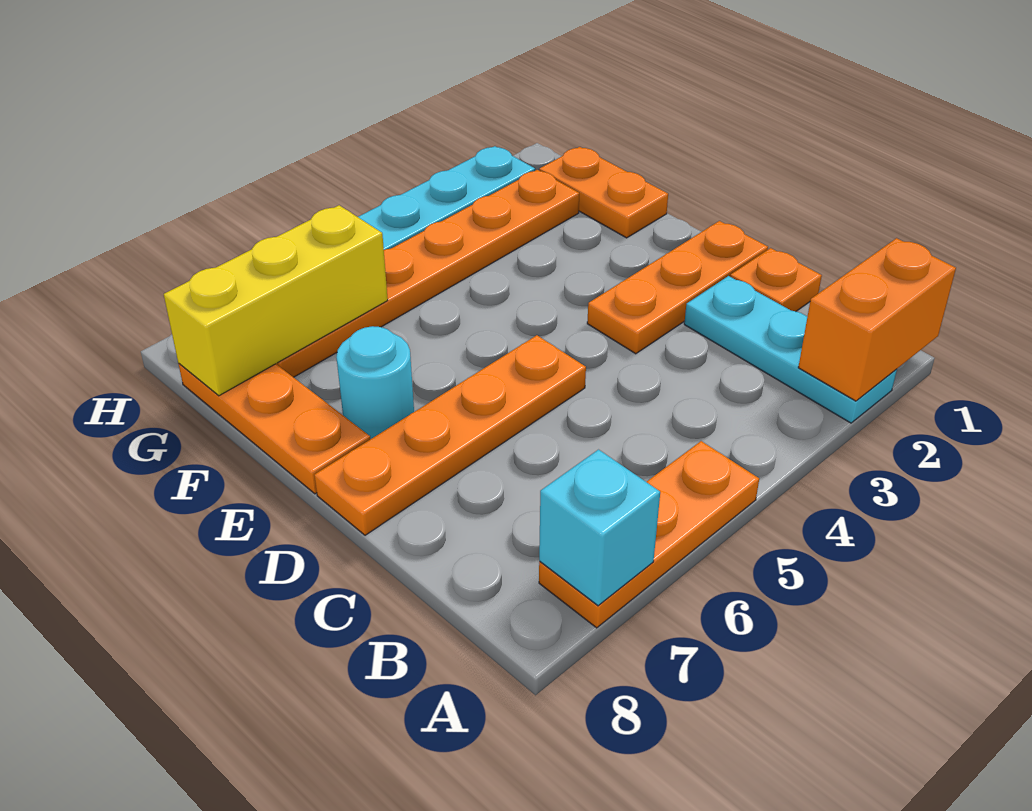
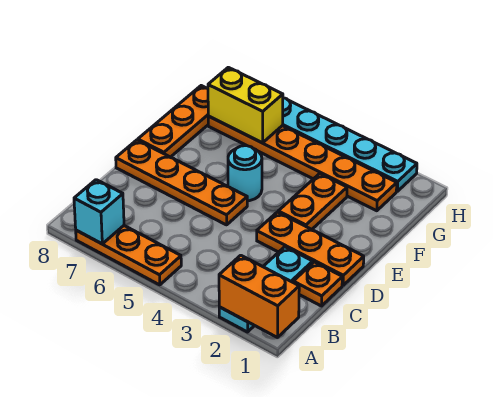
cyan round brick E7 level 1 -> cyan round brick E5 level 1
orange plate F1:G1 level 1 -> orange plate E3:F3 level 1
yellow brick G6:G8 level 2 -> yellow brick G6:G7 level 2

